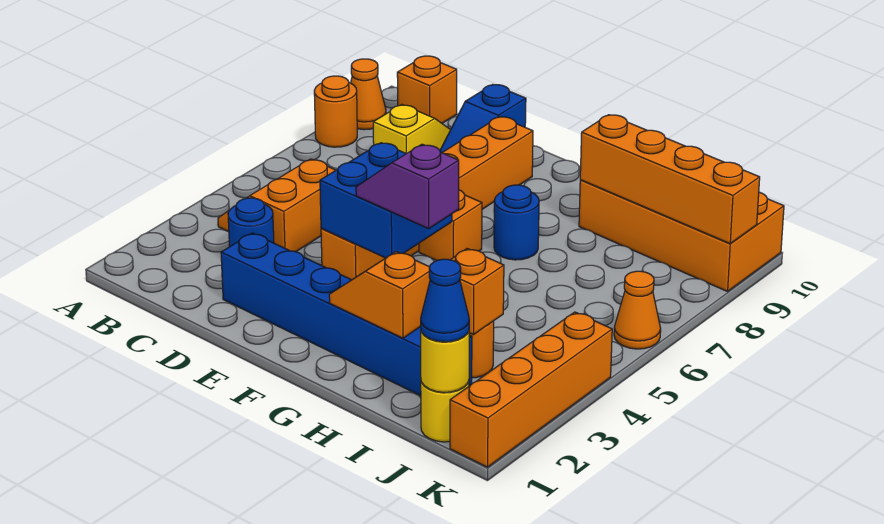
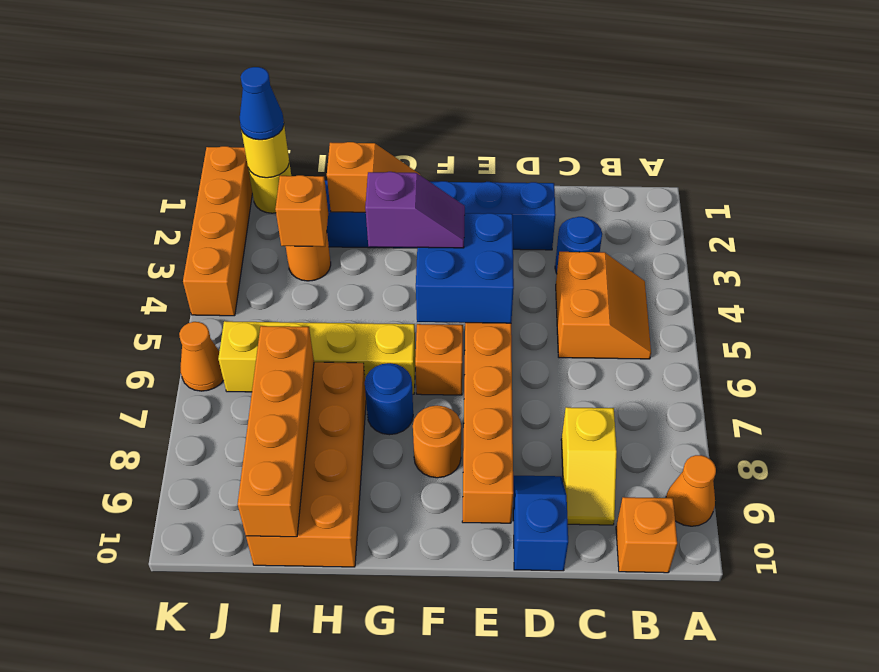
orange round brick A8 level 1 -> orange round brick F8 level 1
none -> yellow brick G6:J6 level 1
orange brick H9:K10 level 1 -> orange brick H7:I10 level 1
orange brick H9:K9 level 2 -> orange brick I7:I10 level 2

